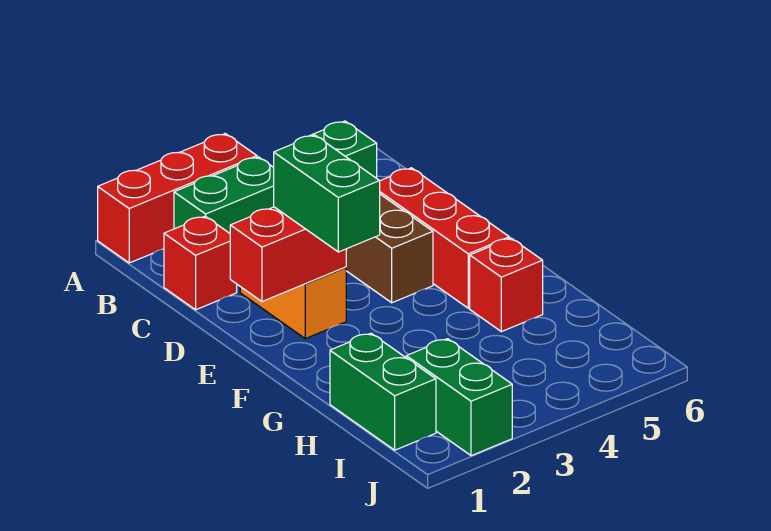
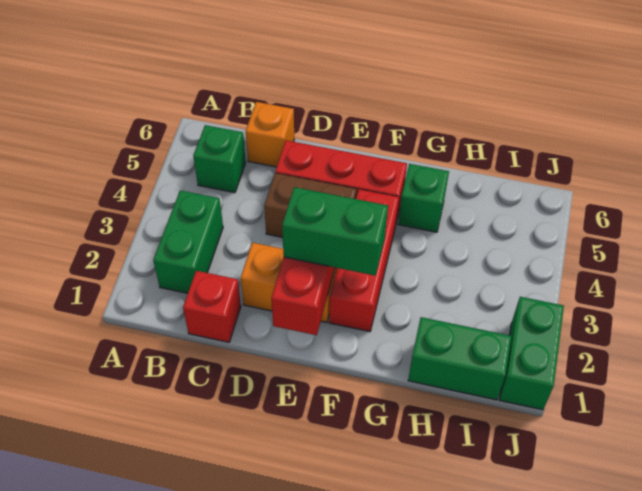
red brick A1:A3 level 1 -> red brick F2:F4 level 1
none -> orange brick C6 level 1
red brick G5 level 1 -> green brick G5 level 1
green brick I2:J2 level 1 -> green brick J1:J2 level 1

